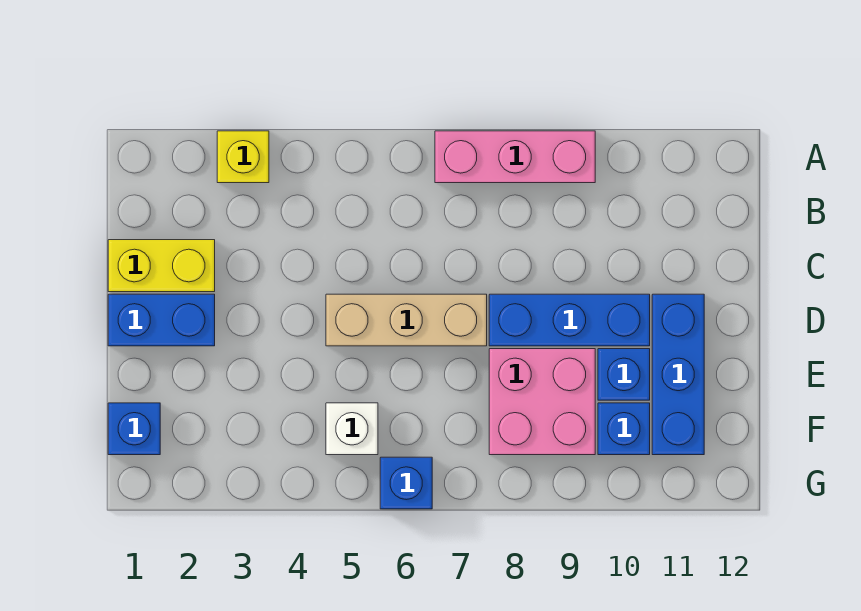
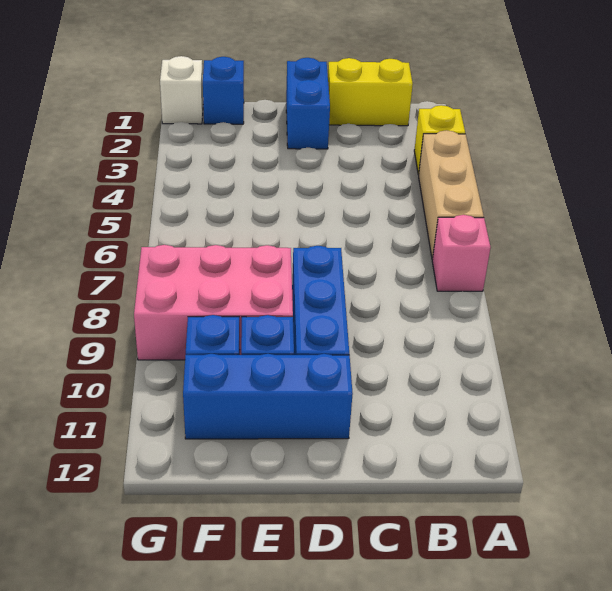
pink brick A7:A9 level 1 -> pink brick A7 level 1
yellow brick C1:C2 level 1 -> yellow brick B1:C1 level 1
tan brick D5:D7 level 1 -> tan brick A4:A6 level 1
pink brick E8:F9 level 1 -> pink brick E8:G9 level 1
white brick F5 level 1 -> white brick G1 level 1
blue brick G6 level 1 -> none

